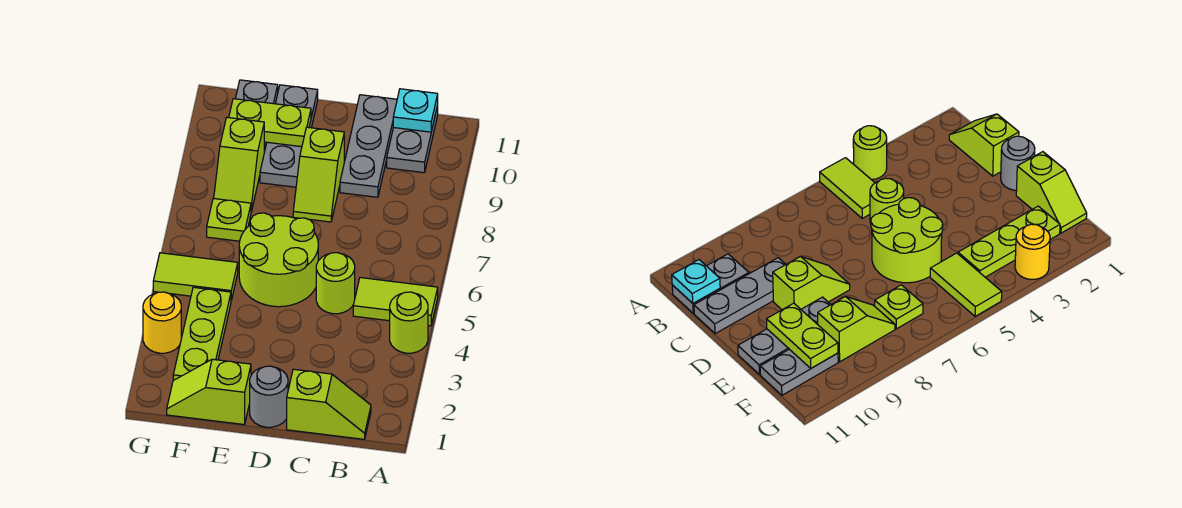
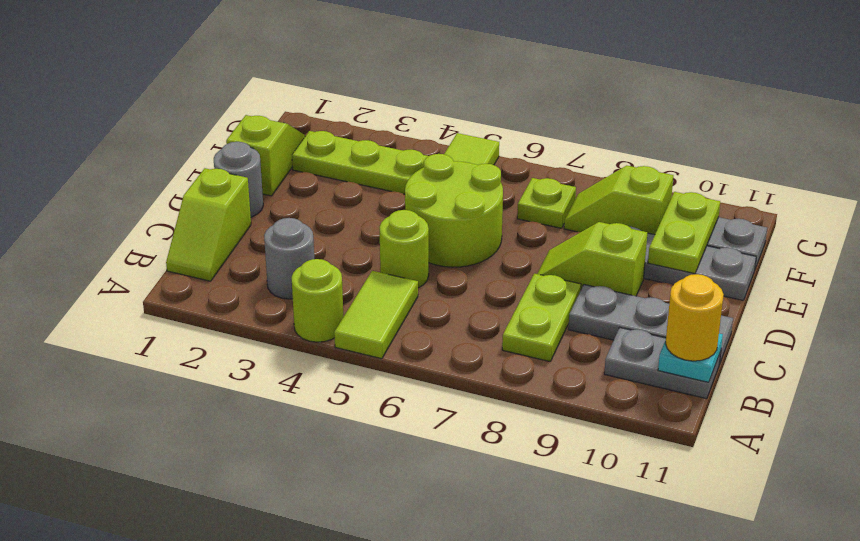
none -> grey round brick B3 level 1
none -> lime plate B8:C8 level 1
yellow round brick G3 level 1 -> yellow round brick B11 level 3

